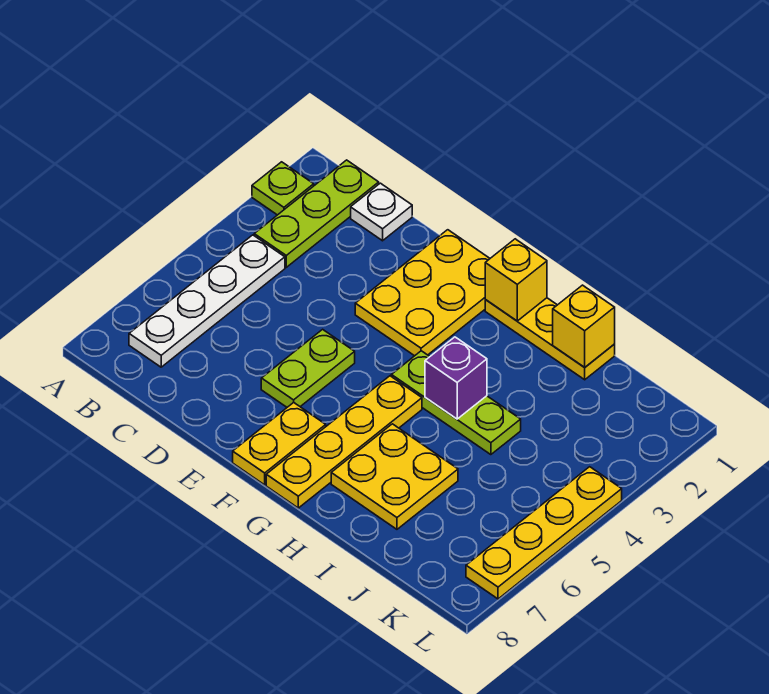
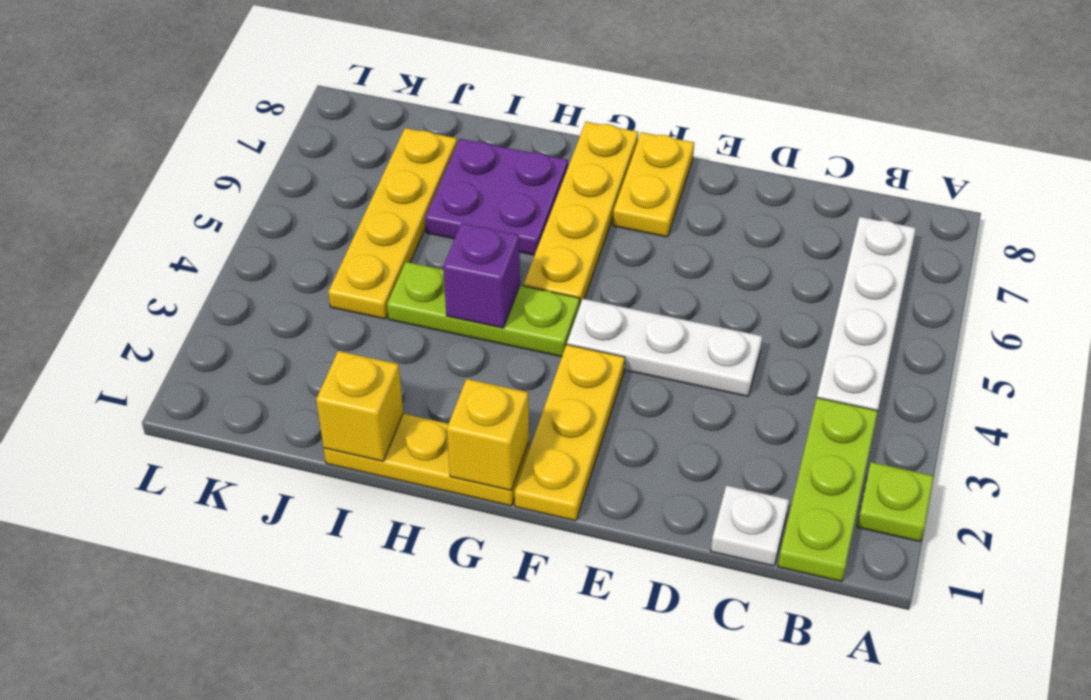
none -> white plate D4:F4 level 1
yellow plate E1:F3 level 1 -> yellow plate F1:F3 level 1
lime plate E5:E6 level 1 -> none
yellow plate H6:I7 level 1 -> purple plate H6:I7 level 1
yellow plate L4:L7 level 1 -> yellow plate J4:J7 level 1

